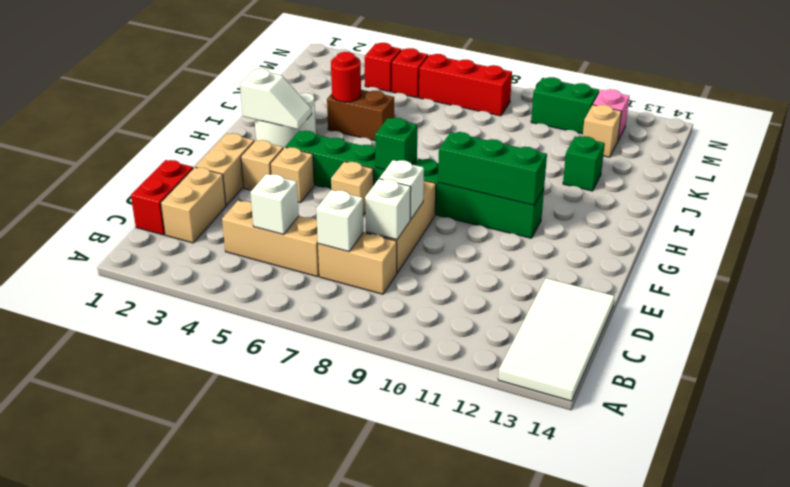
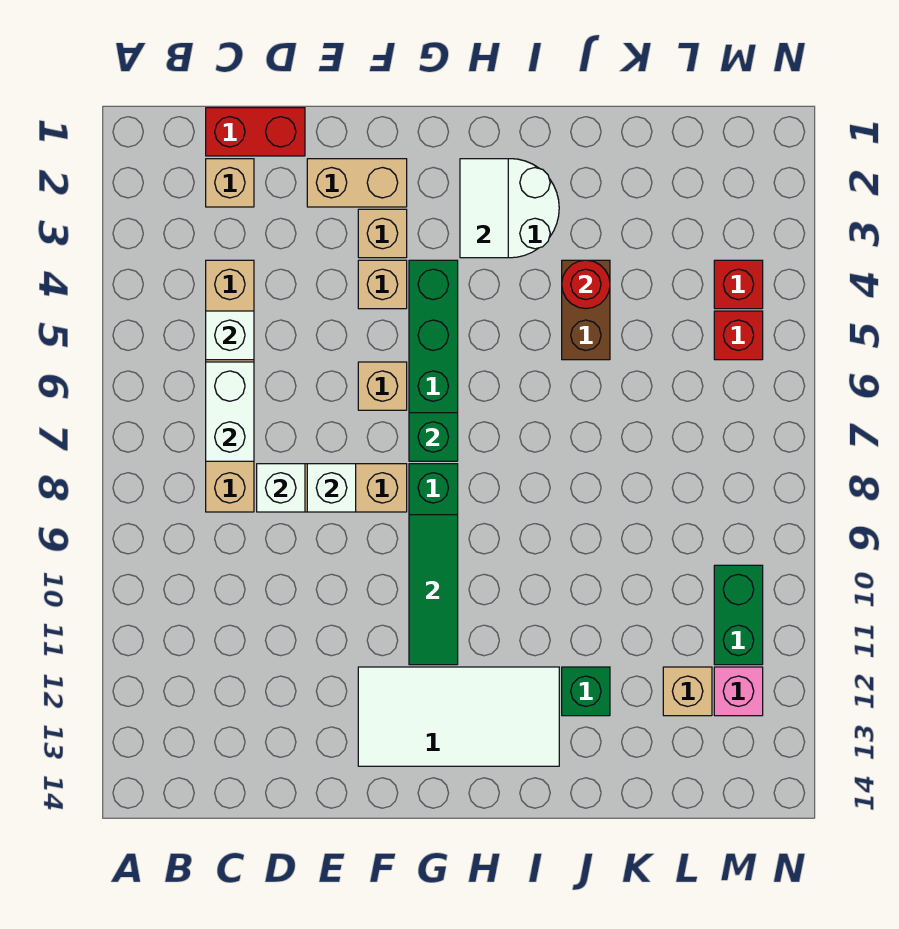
white tile A13:D14 level 1 -> white tile F12:I13 level 1
tan brick C2:D2 level 1 -> tan brick C2 level 1
white brick C7 level 2 -> white brick C6:C7 level 2
green brick G9:G11 level 2 -> green tile G9:G11 level 2
white slope H2:H3 level 2 top 2 -> white tile H2:H3 level 2
red brick M6:M8 level 1 -> none

